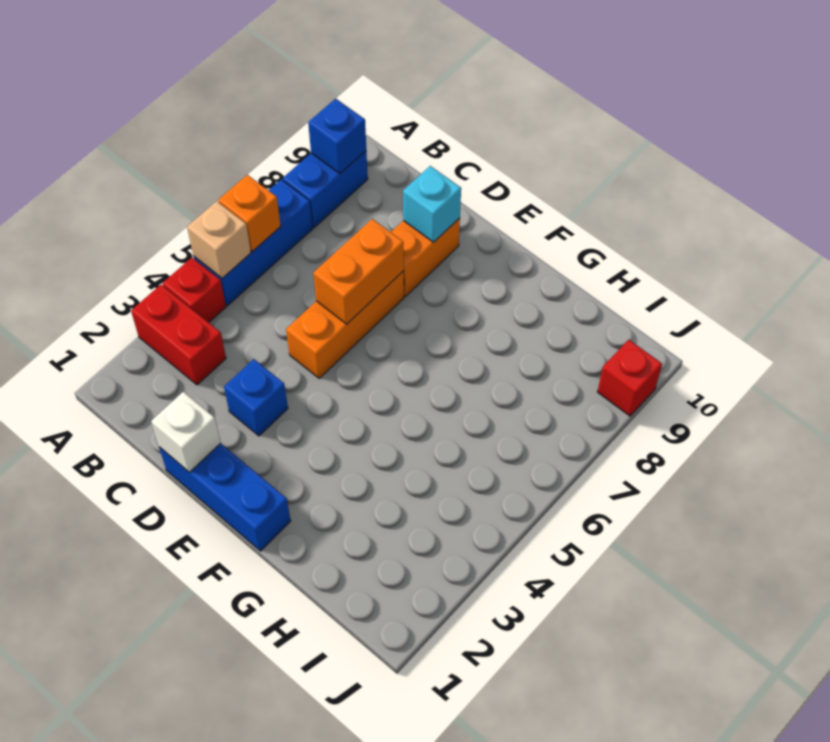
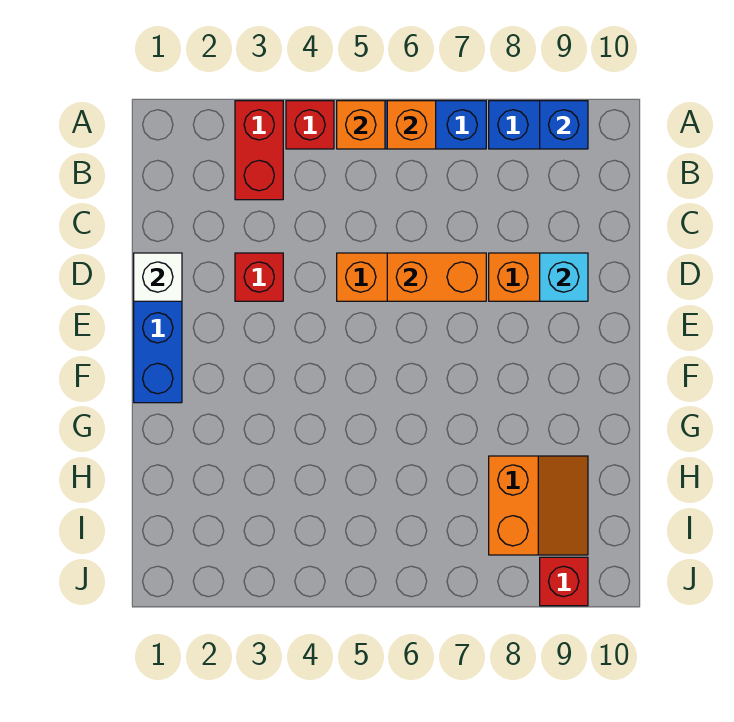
tan brick A5 level 2 -> orange brick A5 level 2
blue brick D3 level 1 -> red brick D3 level 1
none -> orange slope H8:I9 level 1 top 8

